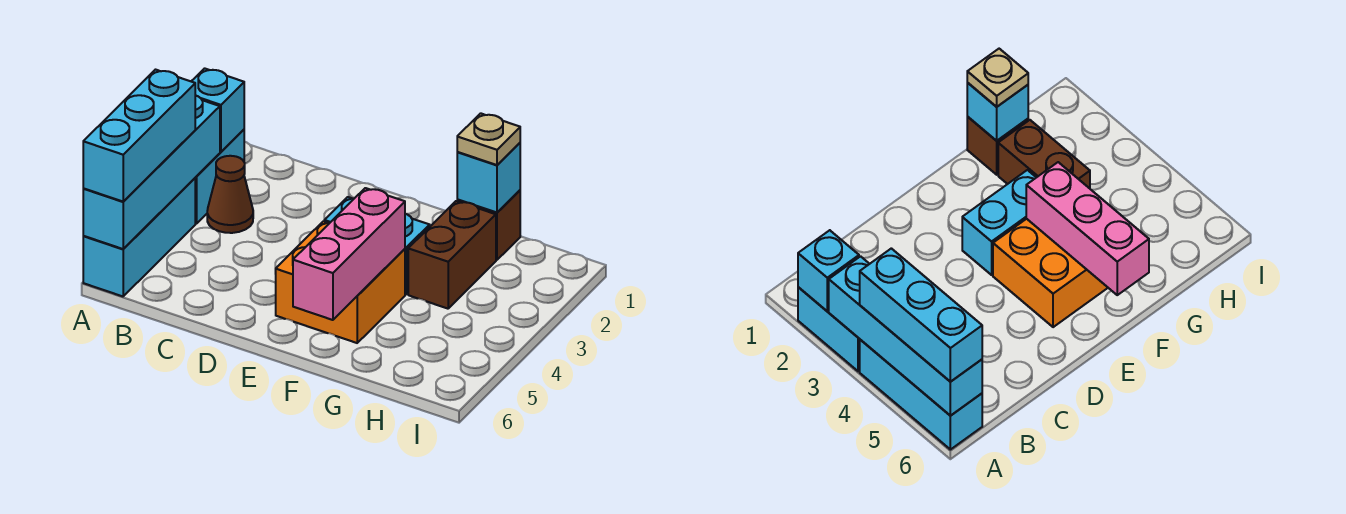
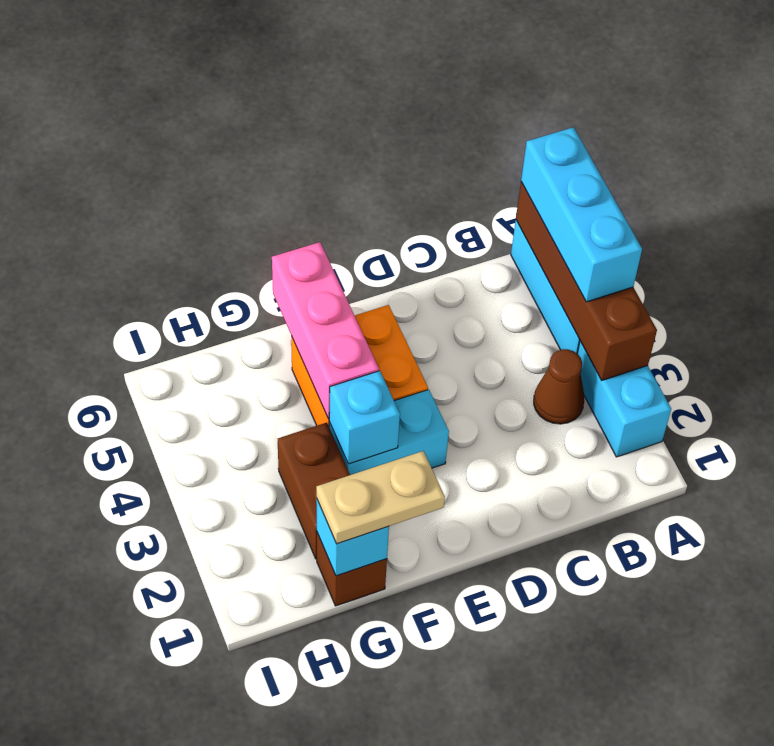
cyan brick A2 level 2 -> cyan brick F3 level 2
cyan brick A3:A6 level 2 -> brown brick A3:A6 level 2
tan plate G1 level 3 -> tan plate F1:G1 level 3

